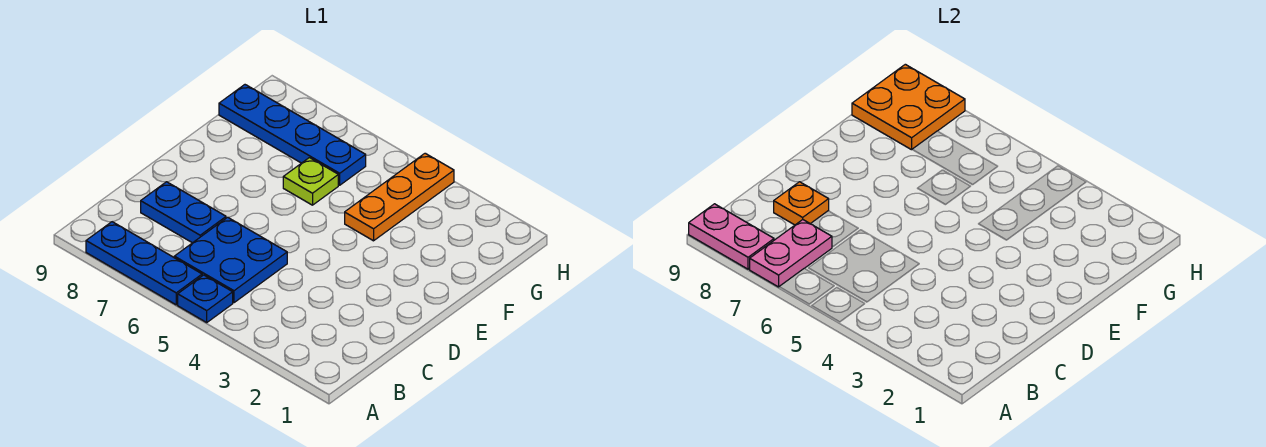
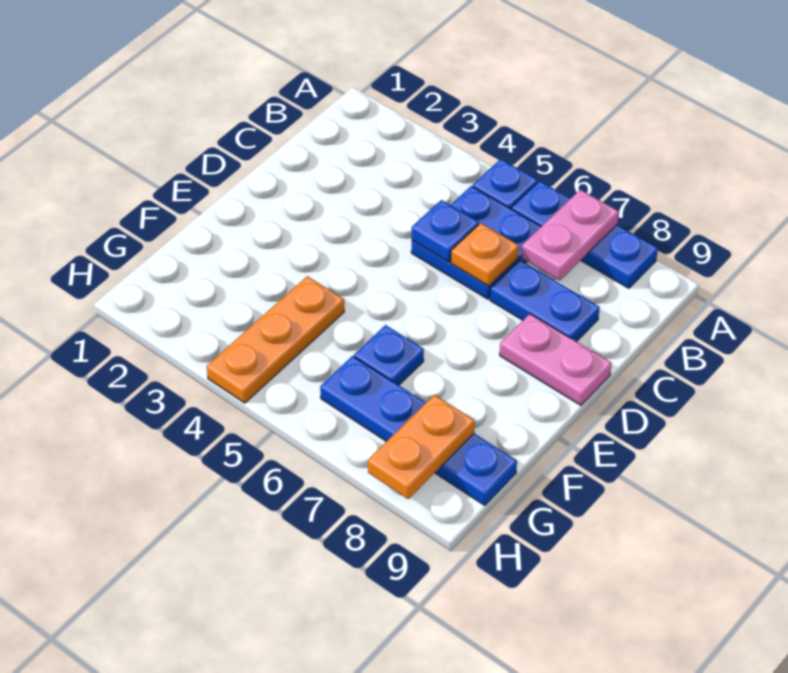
pink plate A8:A9 level 2 -> pink plate D8:D9 level 1
none -> blue plate C5 level 2
orange plate C8 level 2 -> orange plate C6 level 2
lime plate F6 level 1 -> blue plate F6 level 1
orange plate G8:H9 level 2 -> orange plate G8:H8 level 2

